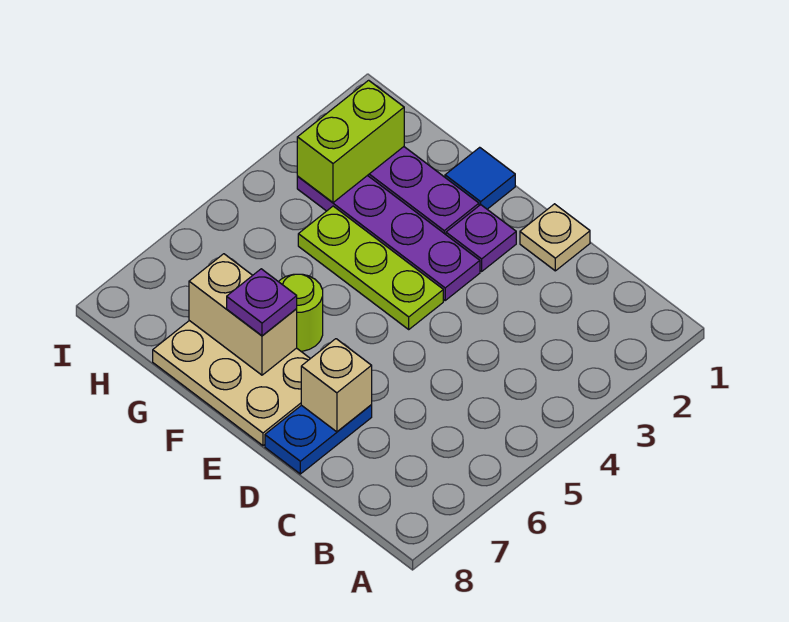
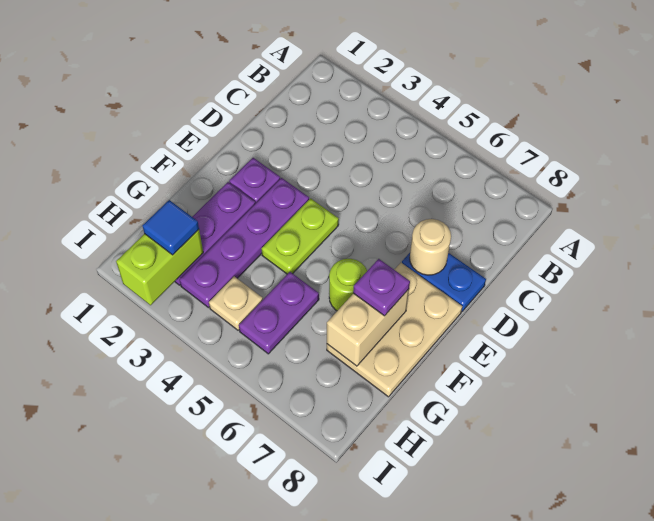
tan plate D1 level 1 -> tan plate H4 level 1
tan brick D7 level 2 -> tan round brick D7 level 2
lime plate E4:G4 level 1 -> lime plate E4:F4 level 1
blue tile F1 level 1 -> blue tile H2 level 3
none -> purple plate G5:H5 level 1
lime brick H2:H3 level 2 -> lime brick H2:I2 level 2

